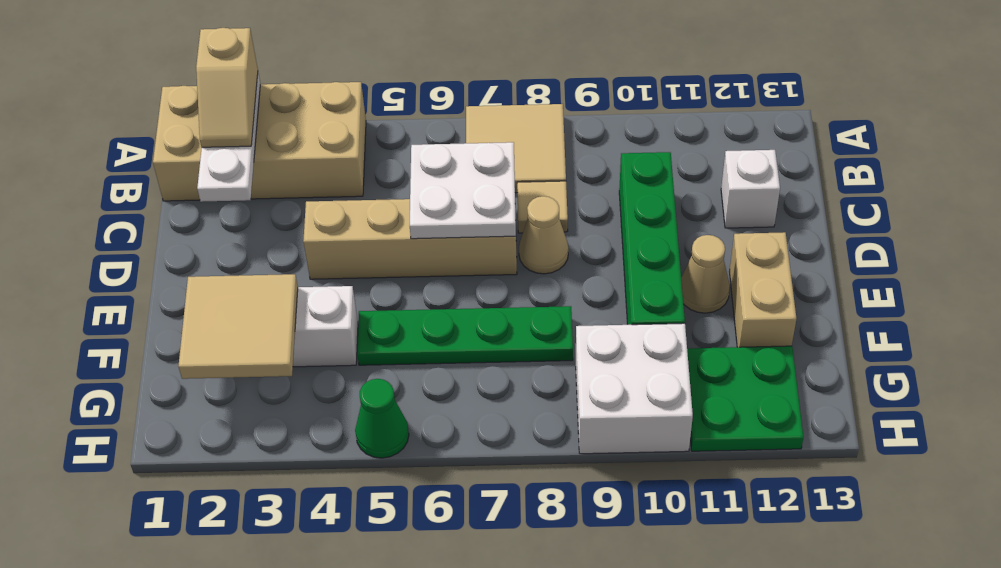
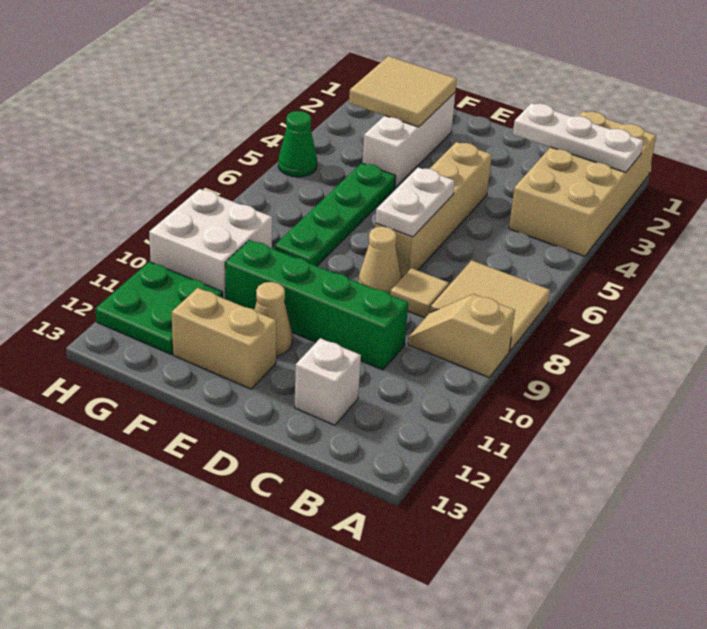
tan slope A2:B2 level 3 top A -> tan slope A9:B9 level 1 top A
white plate C6:D7 level 2 -> white plate D6:D7 level 2

